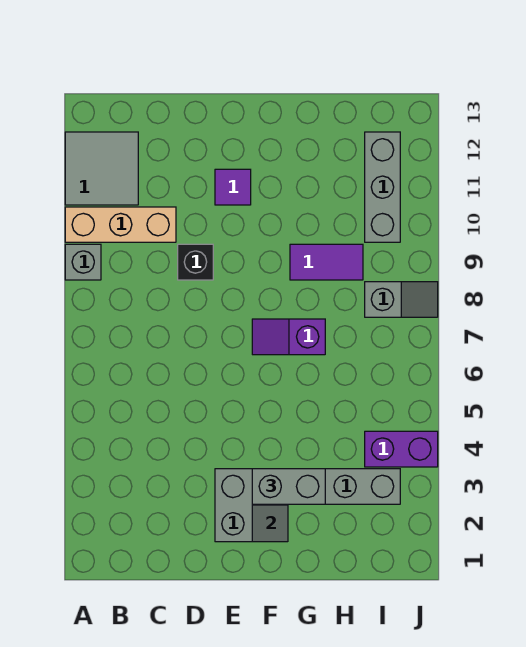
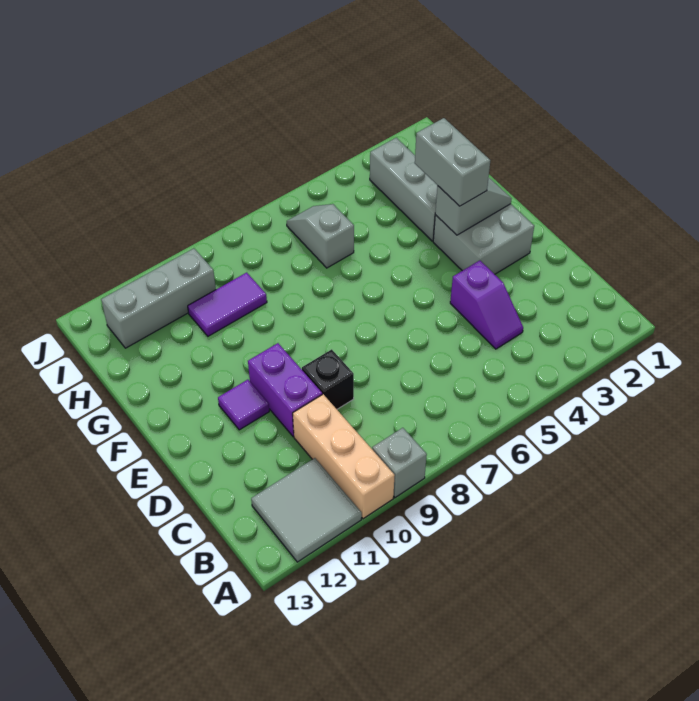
purple slope F7:G7 level 1 top G -> purple slope C4:D4 level 1 top D
purple tile G9:H9 level 1 -> purple tile H9:H10 level 1
purple brick I4:J4 level 1 -> purple brick D10:E10 level 1
grey slope I8:J8 level 1 top I -> grey slope H6:I6 level 1 top H

